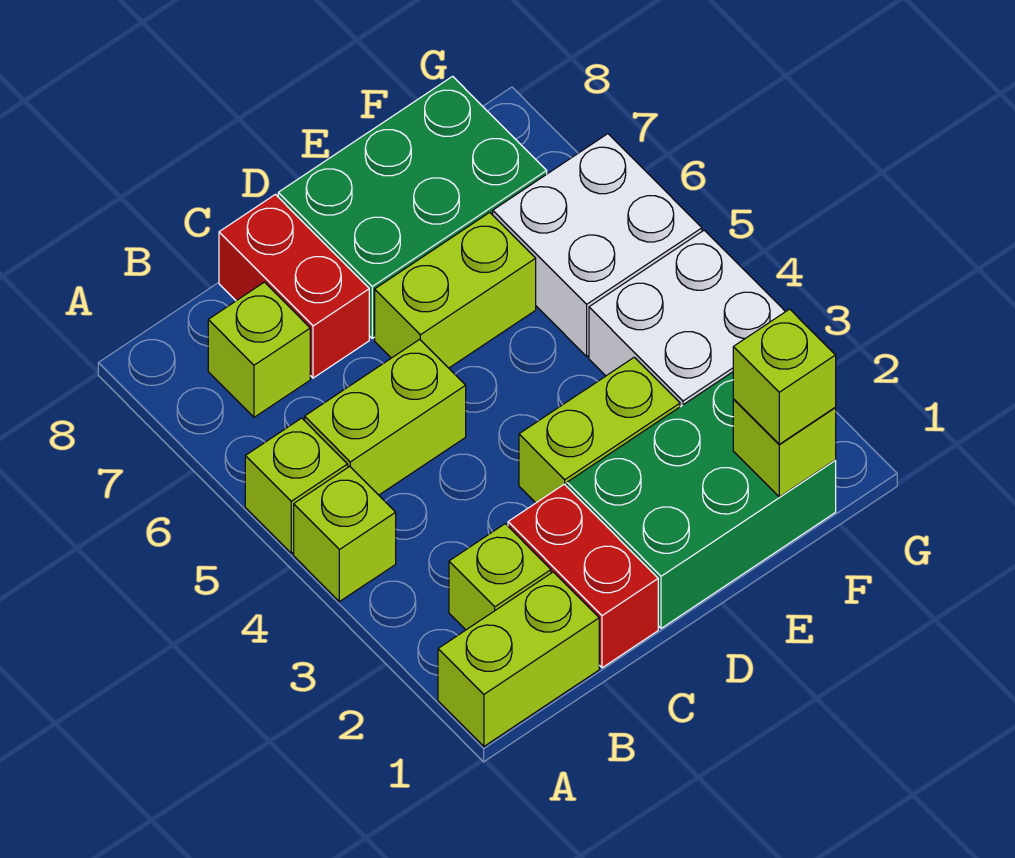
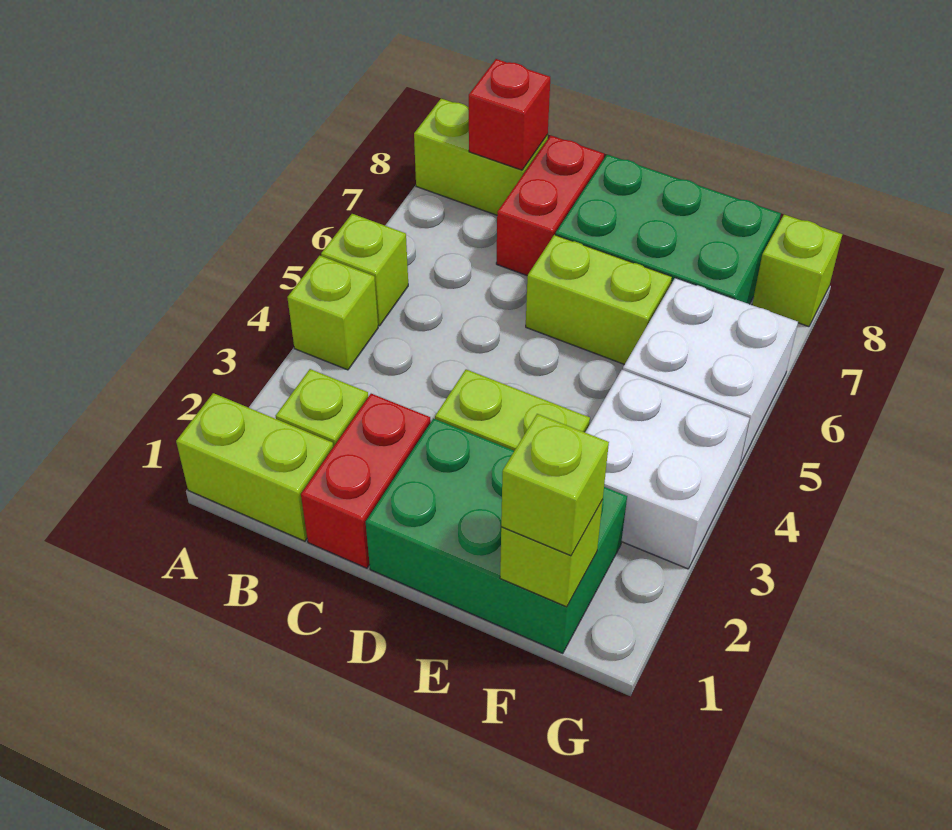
lime brick B5:C5 level 1 -> lime brick A8:B8 level 1
lime brick B7 level 1 -> lime brick G8 level 1
none -> red brick B8 level 2

